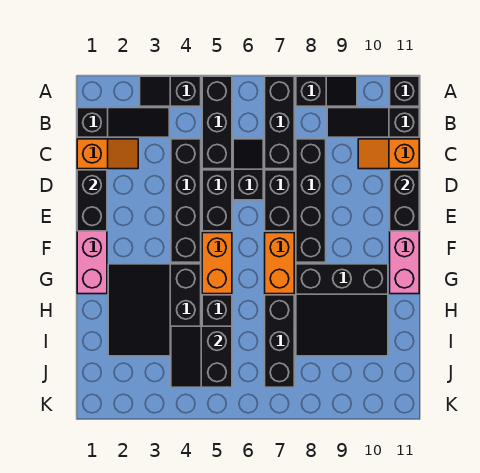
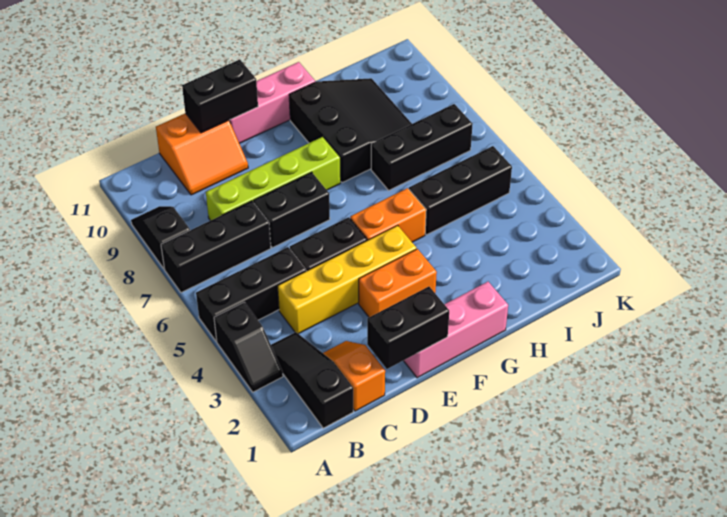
black brick A11 level 1 -> none
black slope B9:B11 level 1 top 11 -> none
black brick C4:F4 level 1 -> yellow brick C4:F4 level 1
black slope C6:D6 level 1 top D -> none
black brick C8:F8 level 1 -> lime brick C8:F8 level 1
orange slope C10:C11 level 1 top 11 -> orange slope C10:D11 level 1 top 11
orange brick F7:G7 level 1 -> orange brick E3:F3 level 1
black slope G2:I4 level 1 top 4 -> none
black slope I4:J5 level 2 top 5 -> none

